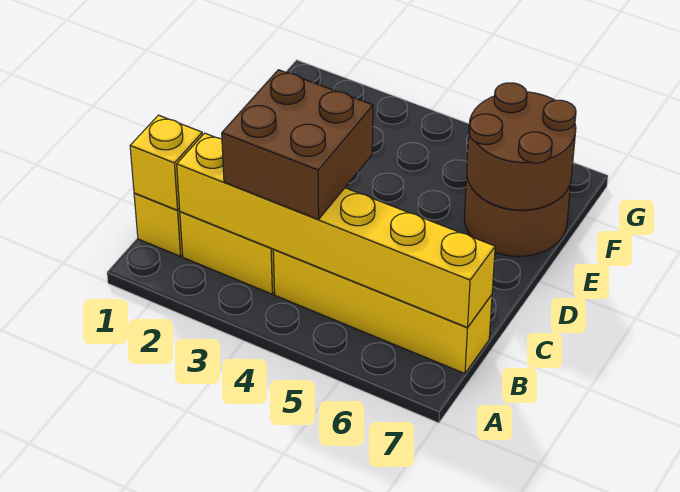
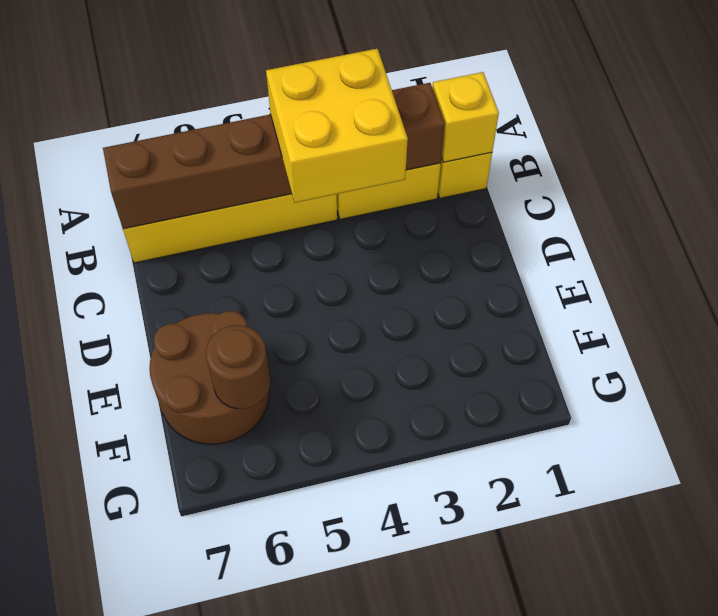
yellow brick B2:B7 level 2 -> brown brick B2:B7 level 2
brown brick B3:C4 level 3 -> yellow brick B3:C4 level 3
brown round brick E6:F7 level 2 -> brown round brick F6 level 2

